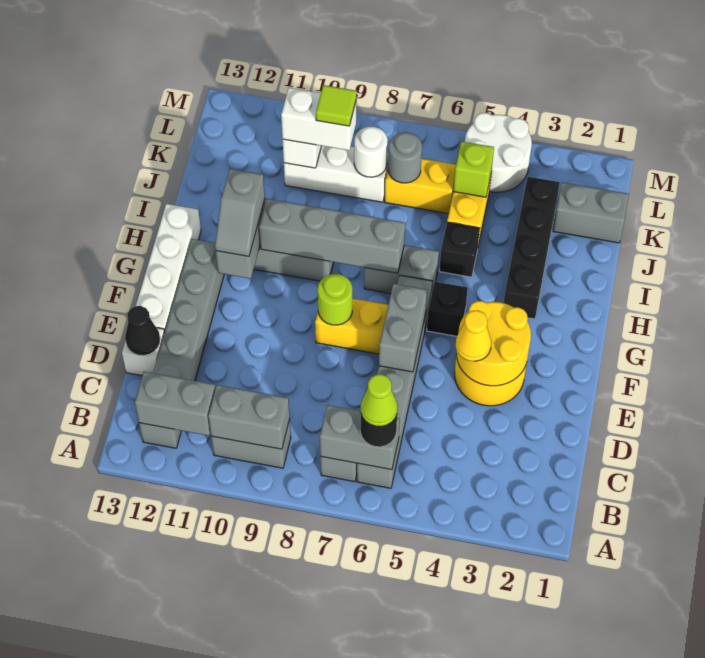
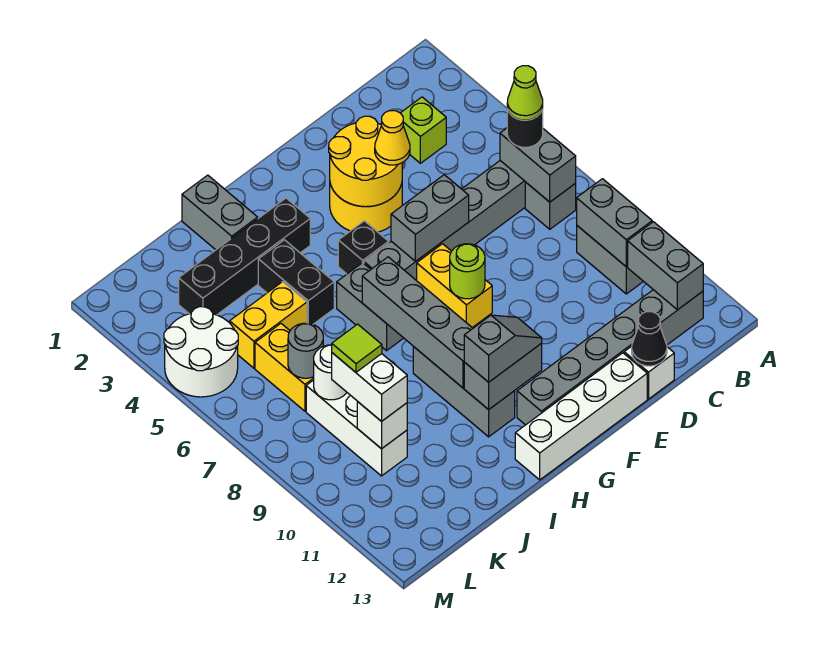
black brick I5 level 1 -> black brick I4:I5 level 1
grey brick K1:K2 level 1 -> grey brick I1:I2 level 1
lime brick K5 level 2 -> lime brick C3 level 1

